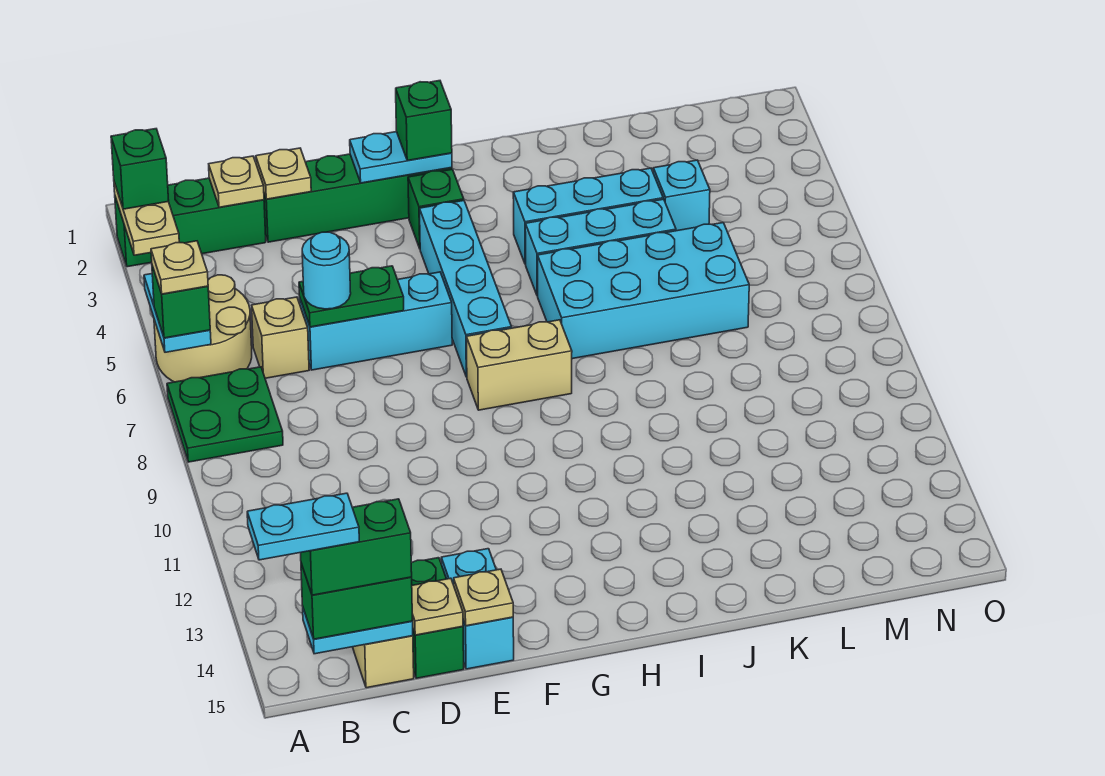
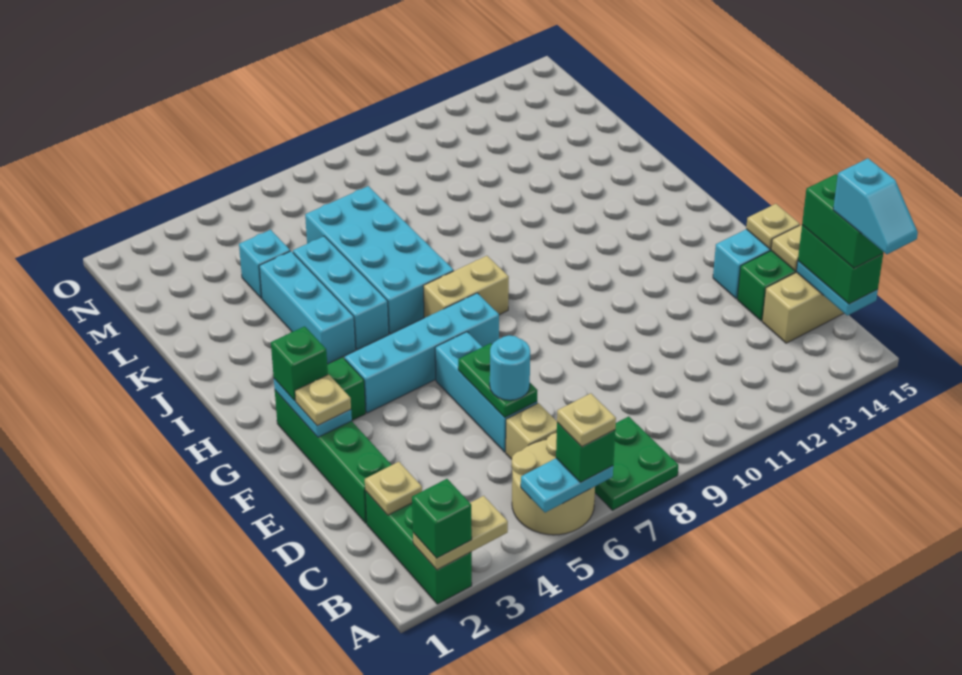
cyan plate A15:B15 level 5 -> cyan slope A15:B15 level 5 top B
tan plate D2 level 2 -> tan plate F2 level 3
tan brick G8:H8 level 1 -> tan brick H7:H8 level 1

